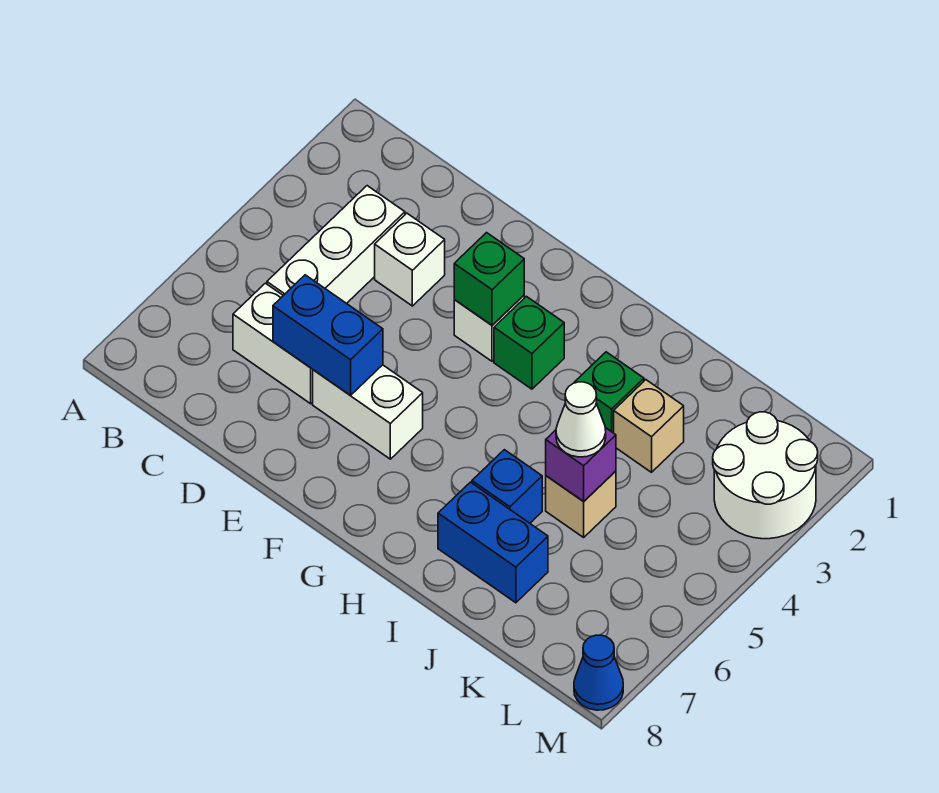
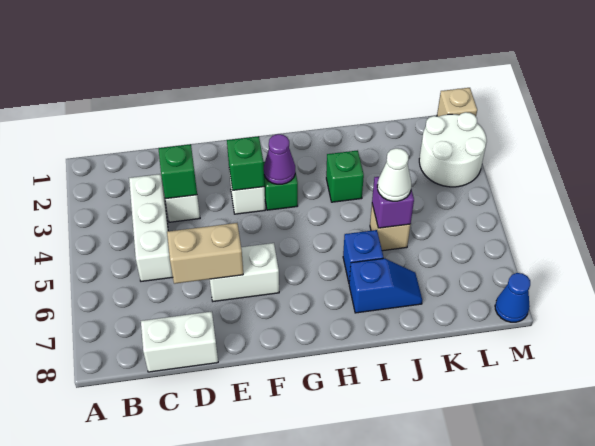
white brick C6:D6 level 1 -> white brick C8:D8 level 1
none -> green brick D3 level 2
blue brick D6:E6 level 2 -> tan brick D6:E6 level 2
none -> purple cone G3 level 2
blue brick I7:J7 level 1 -> blue slope I7:J7 level 1 top I
tan brick J3 level 1 -> tan brick M1 level 1

